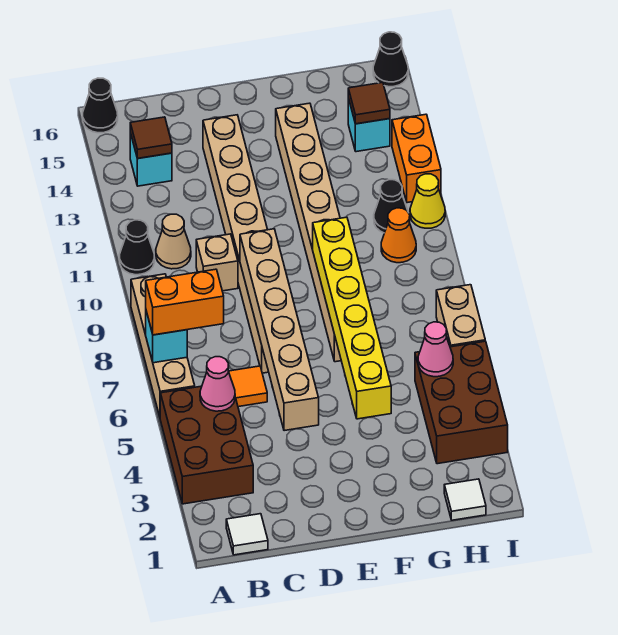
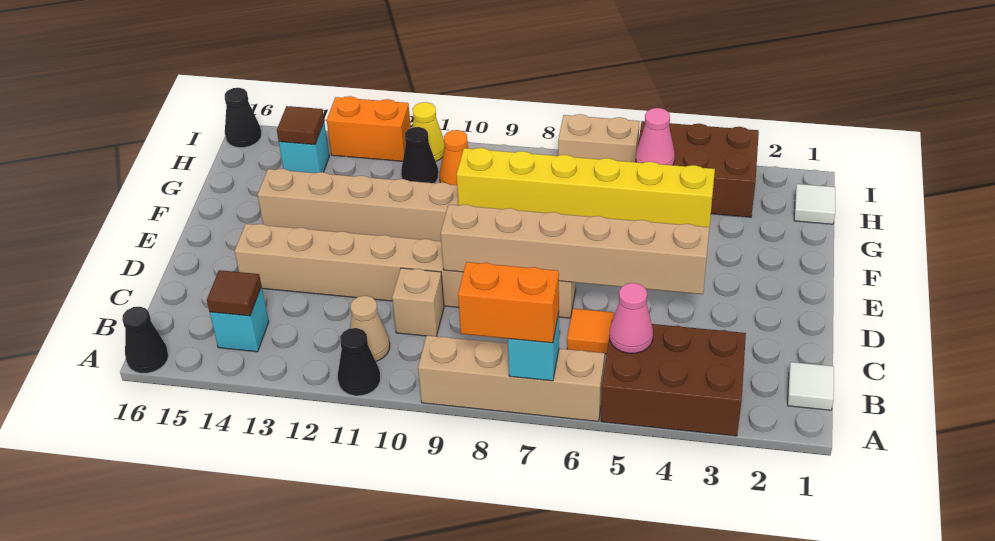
orange brick A7:B7 level 3 -> orange brick A7:A8 level 3

